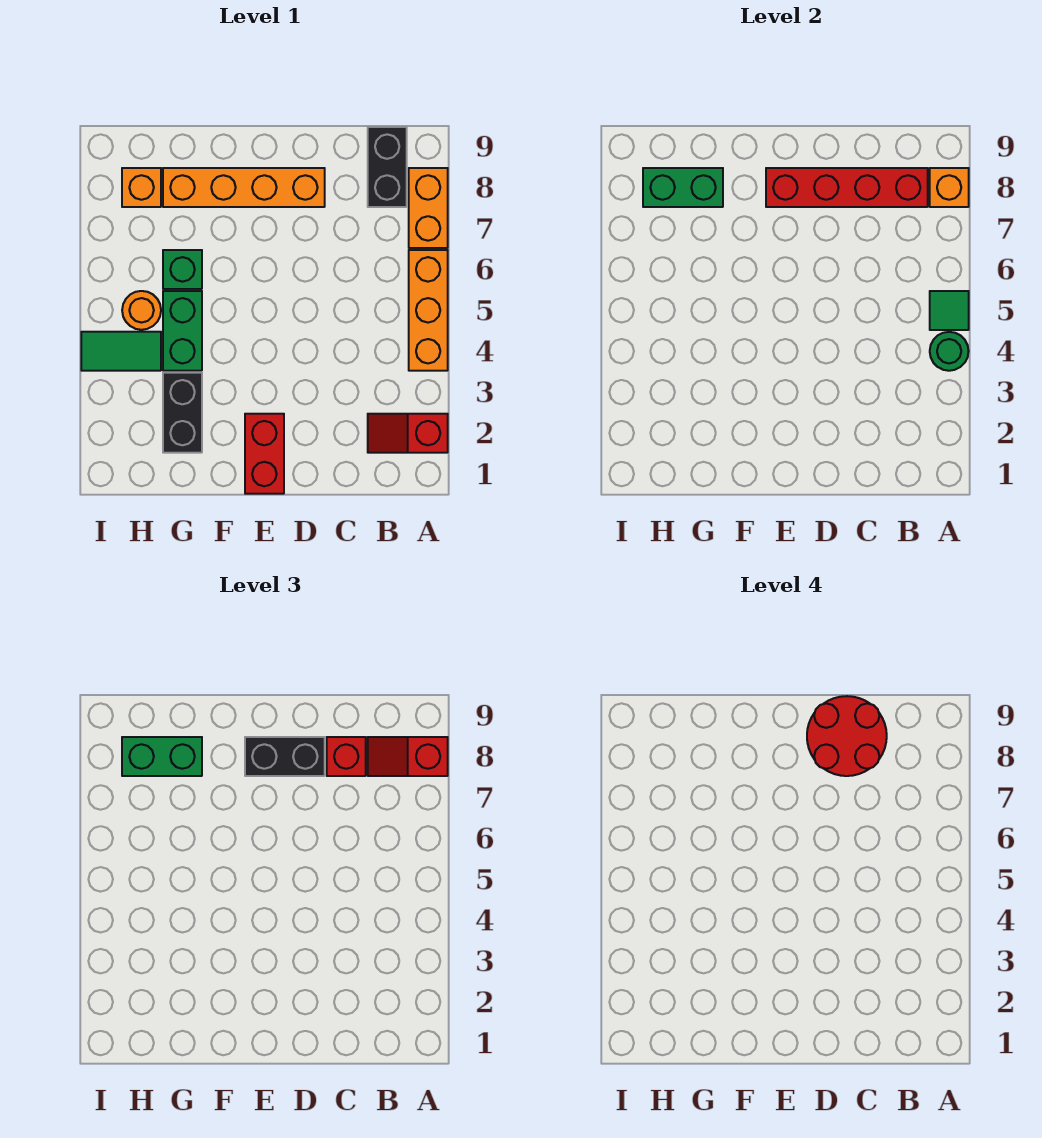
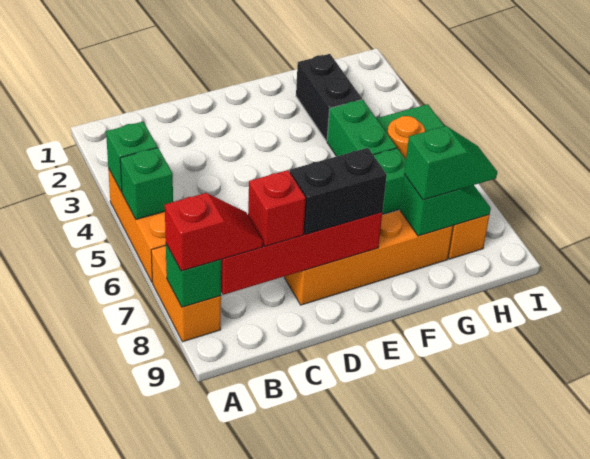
red slope A2:B2 level 1 top A -> none
green round brick A4 level 2 -> green brick A4 level 2
green tile A5 level 2 -> green brick A5 level 2
orange brick A8 level 2 -> green brick A8 level 2
black brick B8:B9 level 1 -> none
red round brick C8:D9 level 4 -> none
red brick E1:E2 level 1 -> none
green brick G8:H8 level 2 -> green slope G8:H8 level 2 top G
green brick G8:H8 level 3 -> green slope G8:H8 level 3 top G

